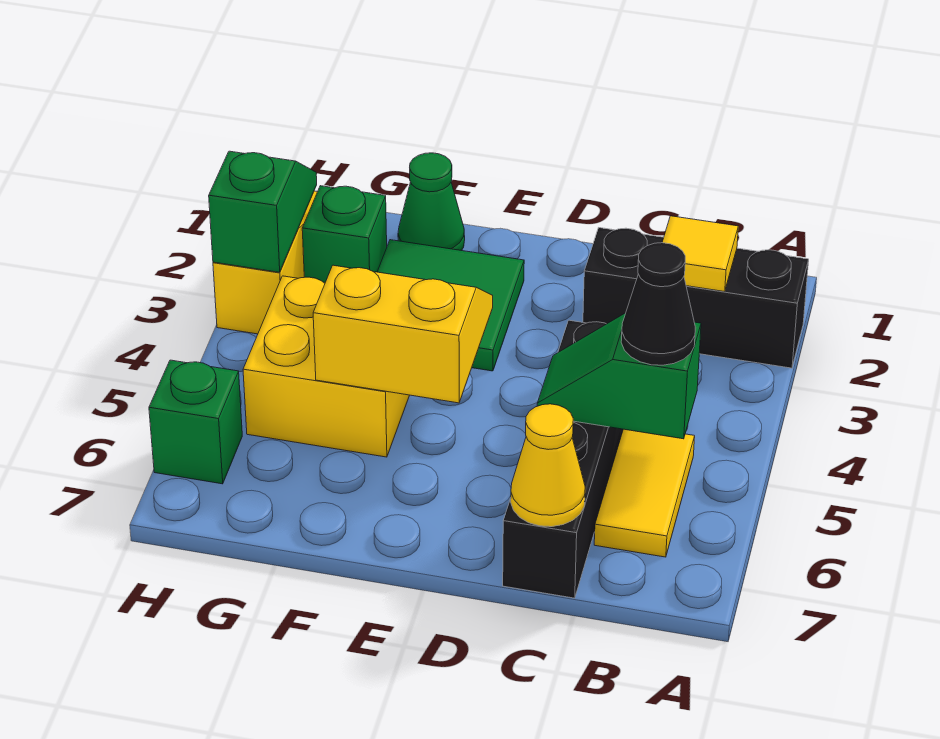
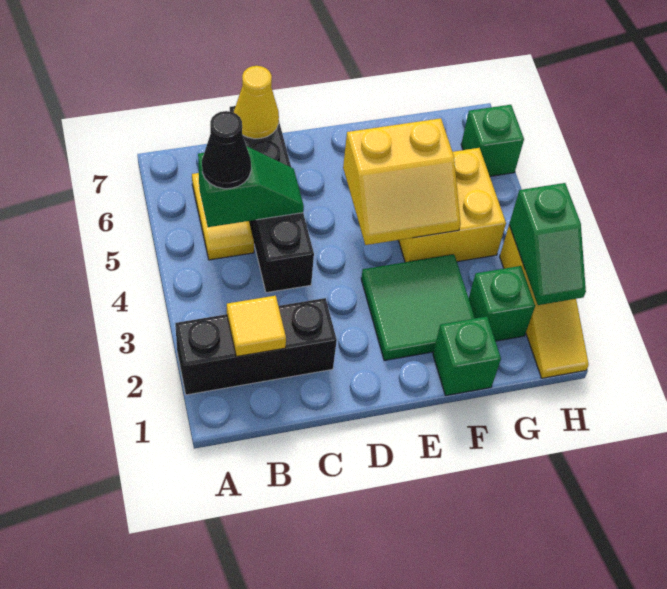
green cone F1 level 1 -> green brick F1 level 1

